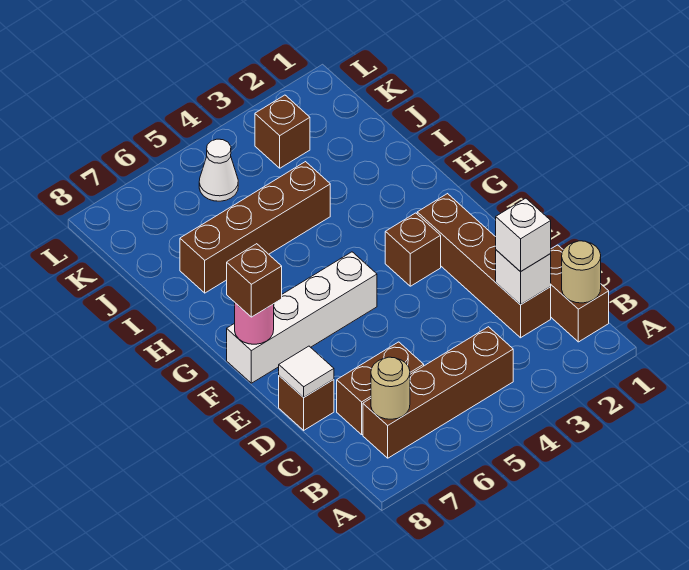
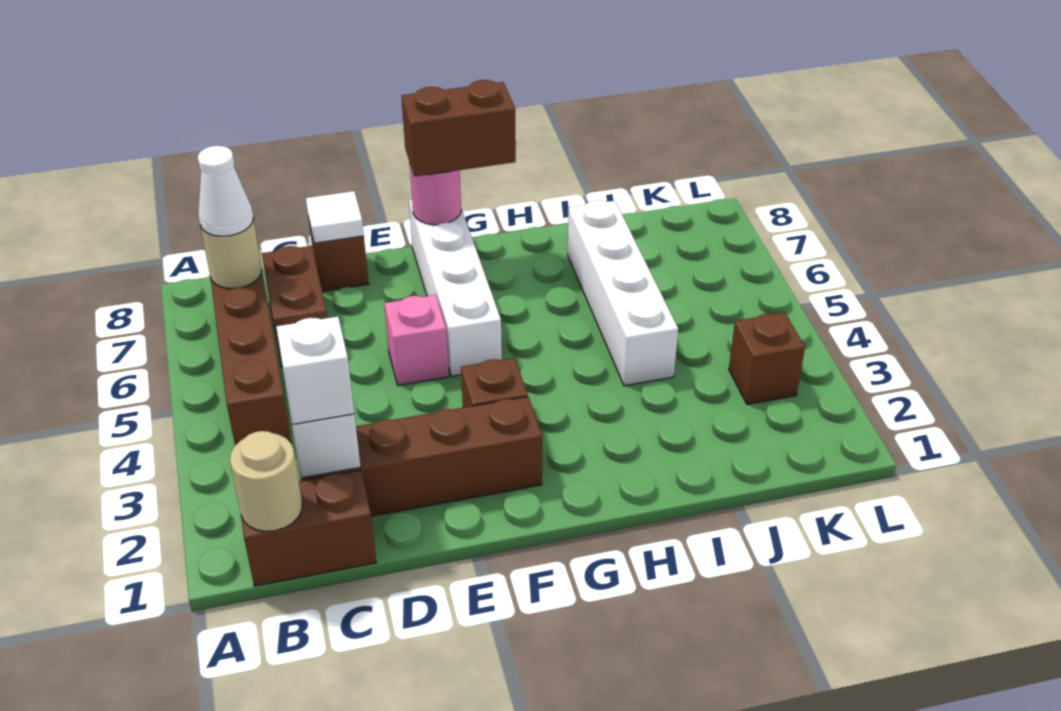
none -> pink brick E5 level 1
brown brick F8 level 3 -> brown brick F8:G8 level 3
brown brick I4:I7 level 1 -> white brick I4:I7 level 1
white cone K5 level 1 -> white cone B7 level 3

